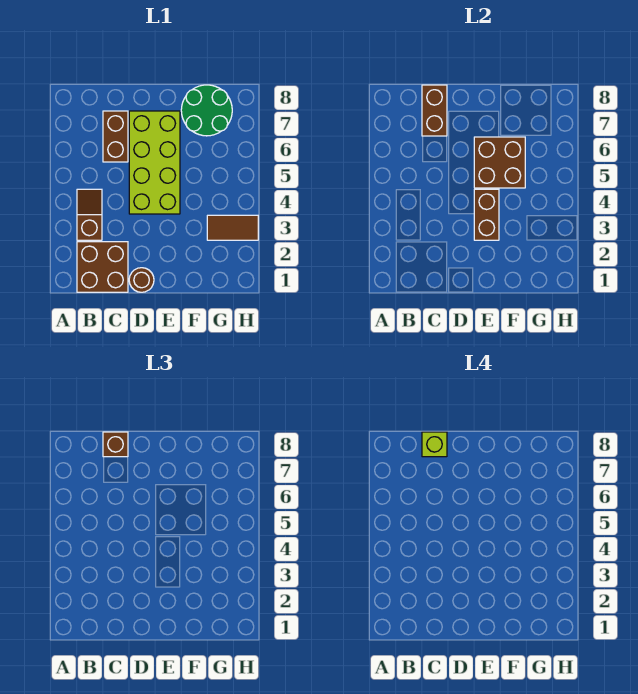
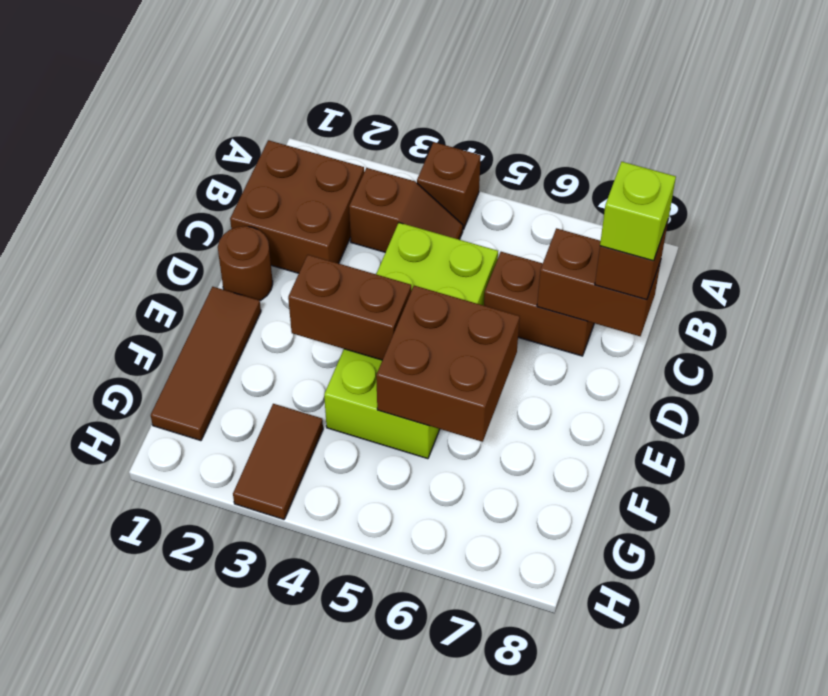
none -> brown brick A4 level 1
lime brick D4:E7 level 1 -> lime brick C4:F5 level 1
none -> brown tile E1:G1 level 1
green round brick F7:G8 level 1 -> none

